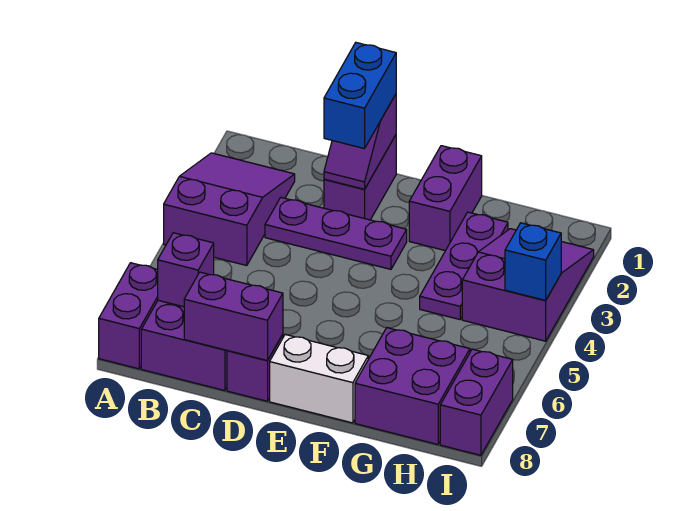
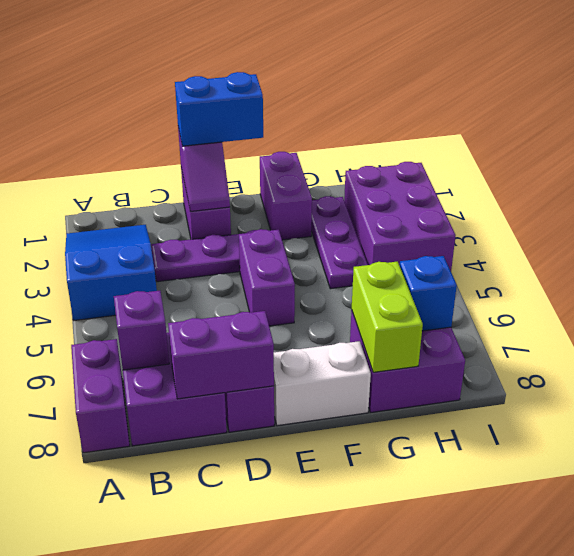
purple slope A2:B4 level 1 top 4 -> blue slope A2:B4 level 1 top 4
blue brick D1:D2 level 3 -> blue brick D1:E1 level 3
none -> lime brick G7:G8 level 2
purple slope H2:I4 level 1 top 4 -> purple brick H2:I4 level 1
blue brick I4 level 2 -> blue brick H7 level 2
purple brick I7:I8 level 1 -> purple brick E4:E5 level 1

